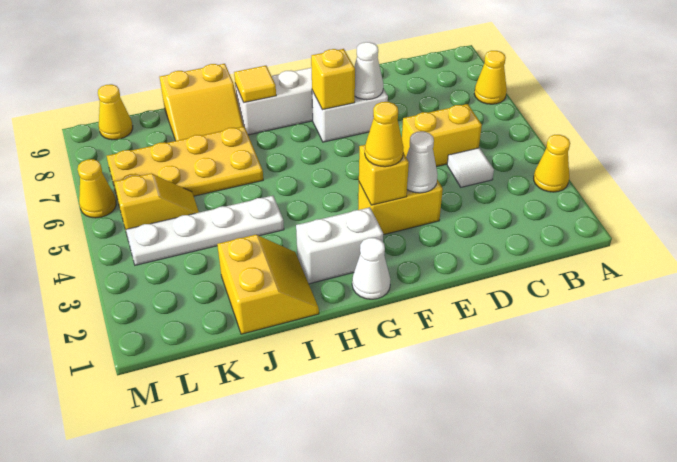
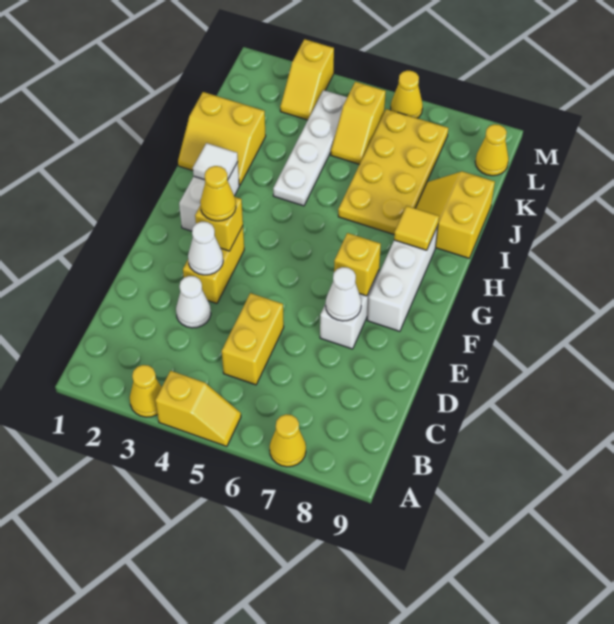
none -> yellow slope A4:A5 level 1 top 4
white tile C4 level 1 -> white tile H2 level 2
white cone G1 level 1 -> white cone D3 level 1
none -> yellow slope L3:M3 level 1 top M

